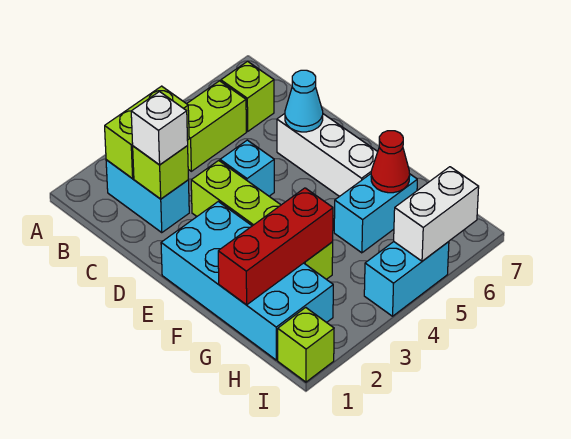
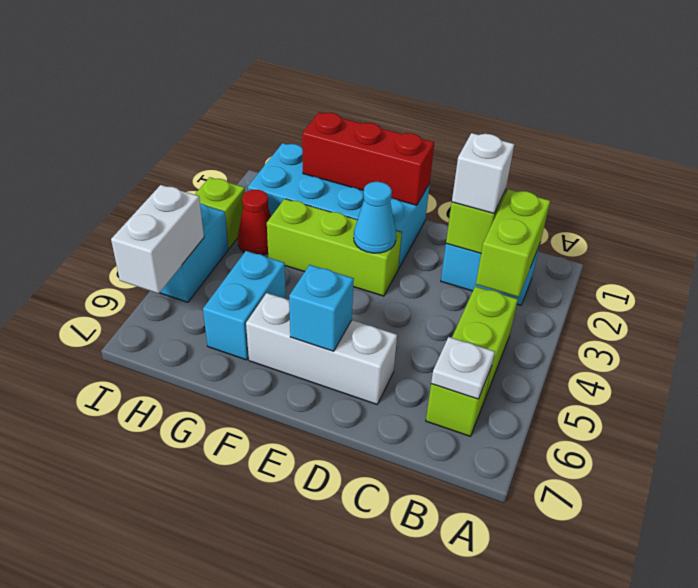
none -> white plate B6 level 2
lime brick D3:G3 level 1 -> lime brick E3:G3 level 1
cyan brick D4 level 1 -> cyan brick E6 level 2
cyan cone D6 level 2 -> cyan cone E3 level 2
red brick G1:G3 level 2 -> red brick E1:G1 level 2
red cone G6 level 2 -> red cone H3 level 1
lime brick I1 level 1 -> lime brick I3 level 1

